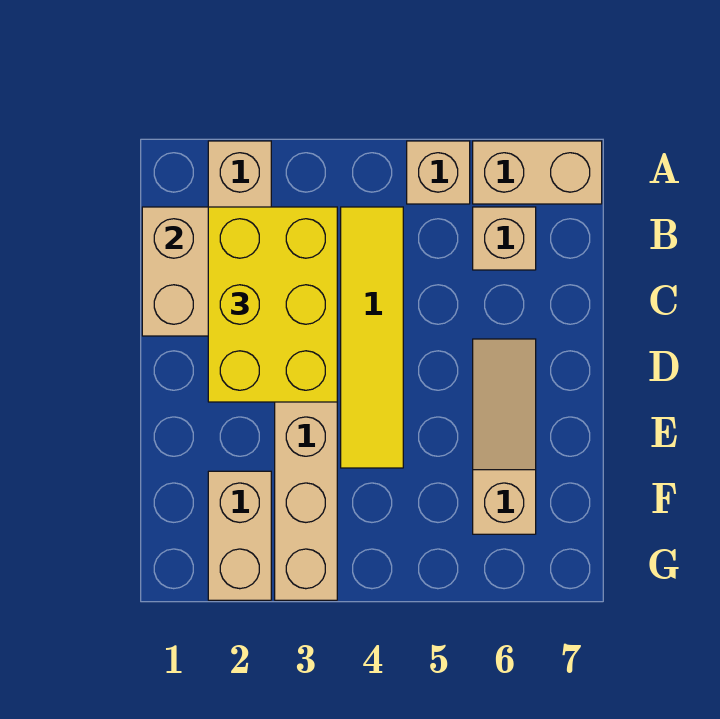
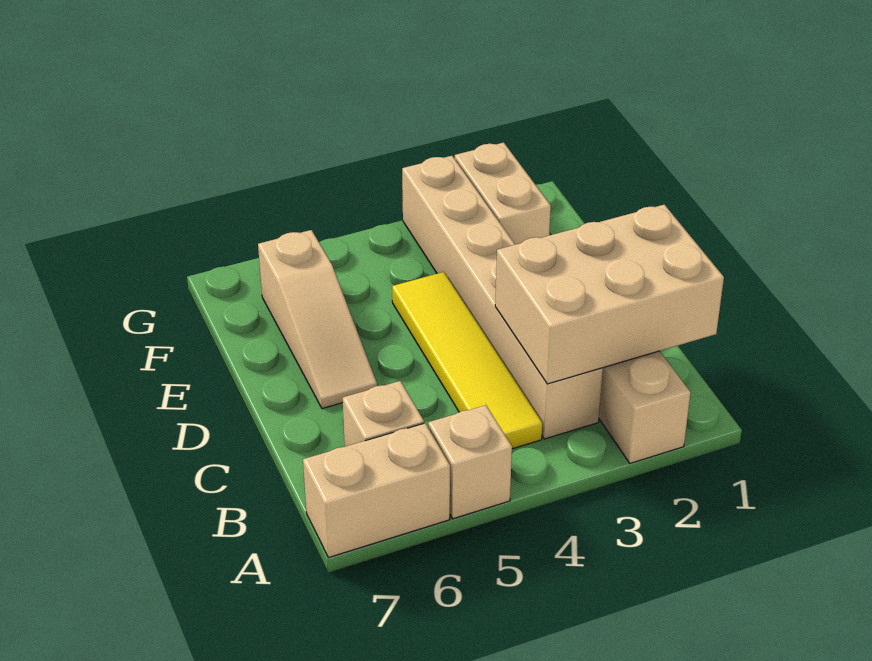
yellow brick B2:D3 level 3 -> none

